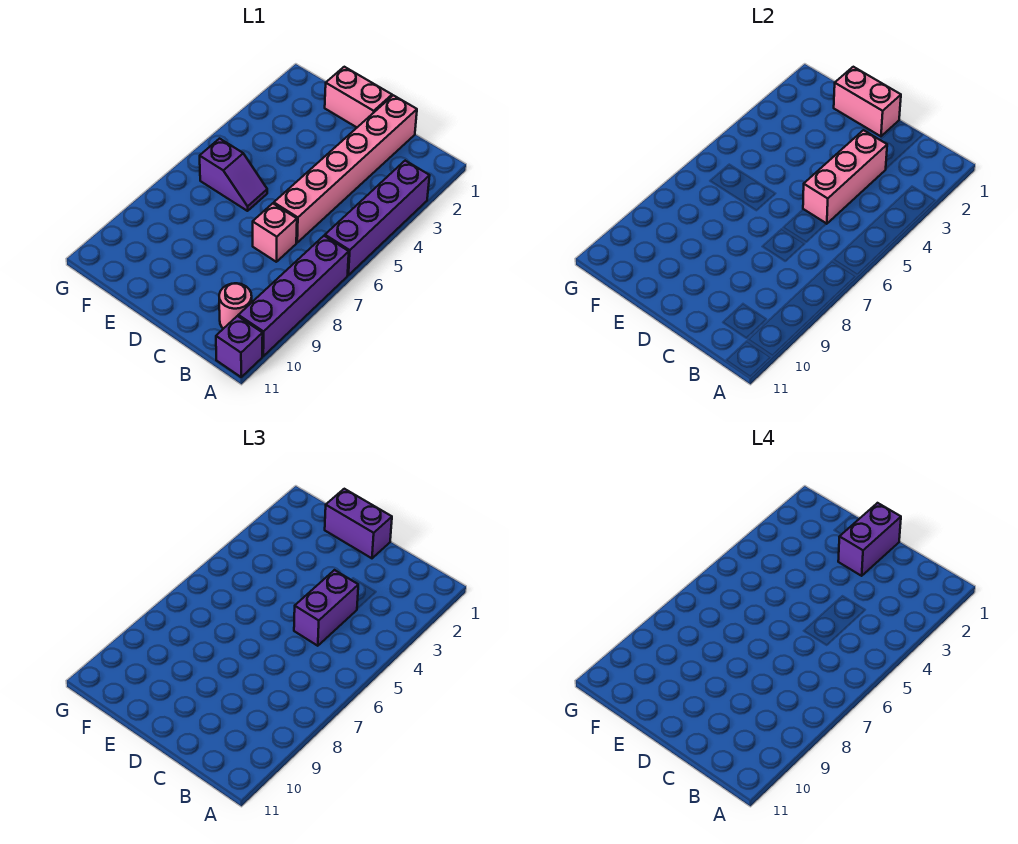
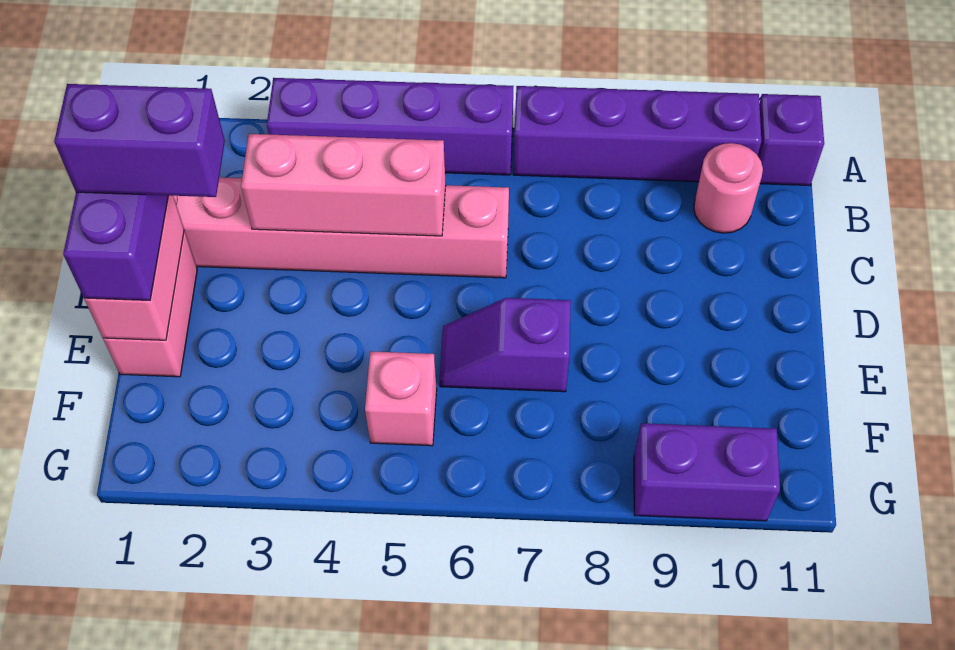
purple brick C4:C5 level 3 -> purple brick G9:G10 level 1
pink brick C7 level 1 -> pink brick F5 level 1
purple slope E6:F6 level 1 top F -> purple slope E6:E7 level 1 top 7

